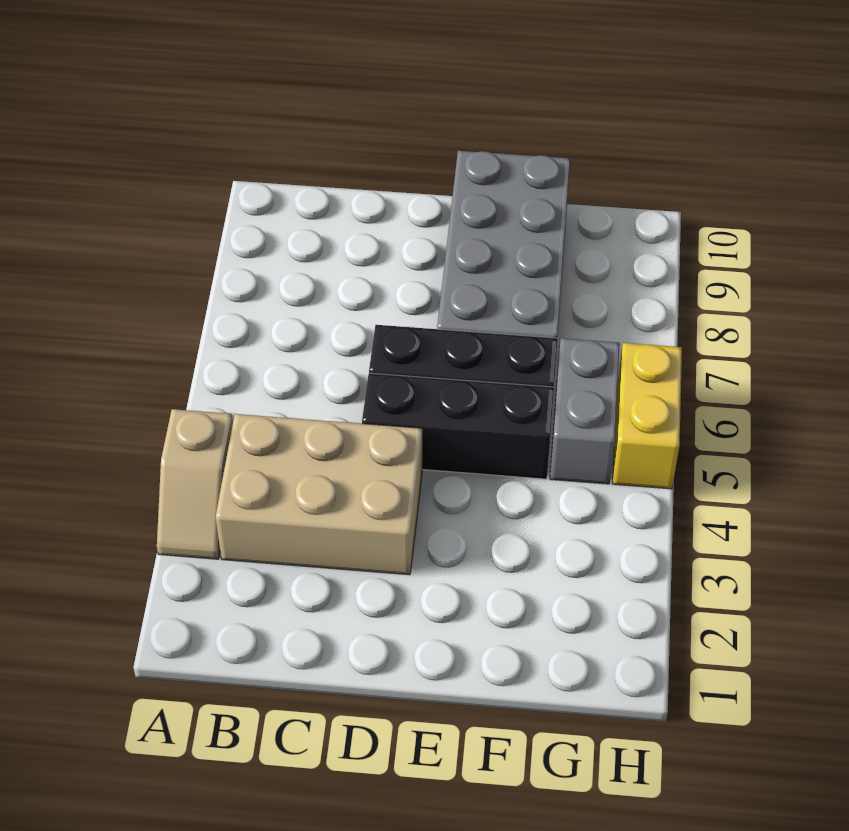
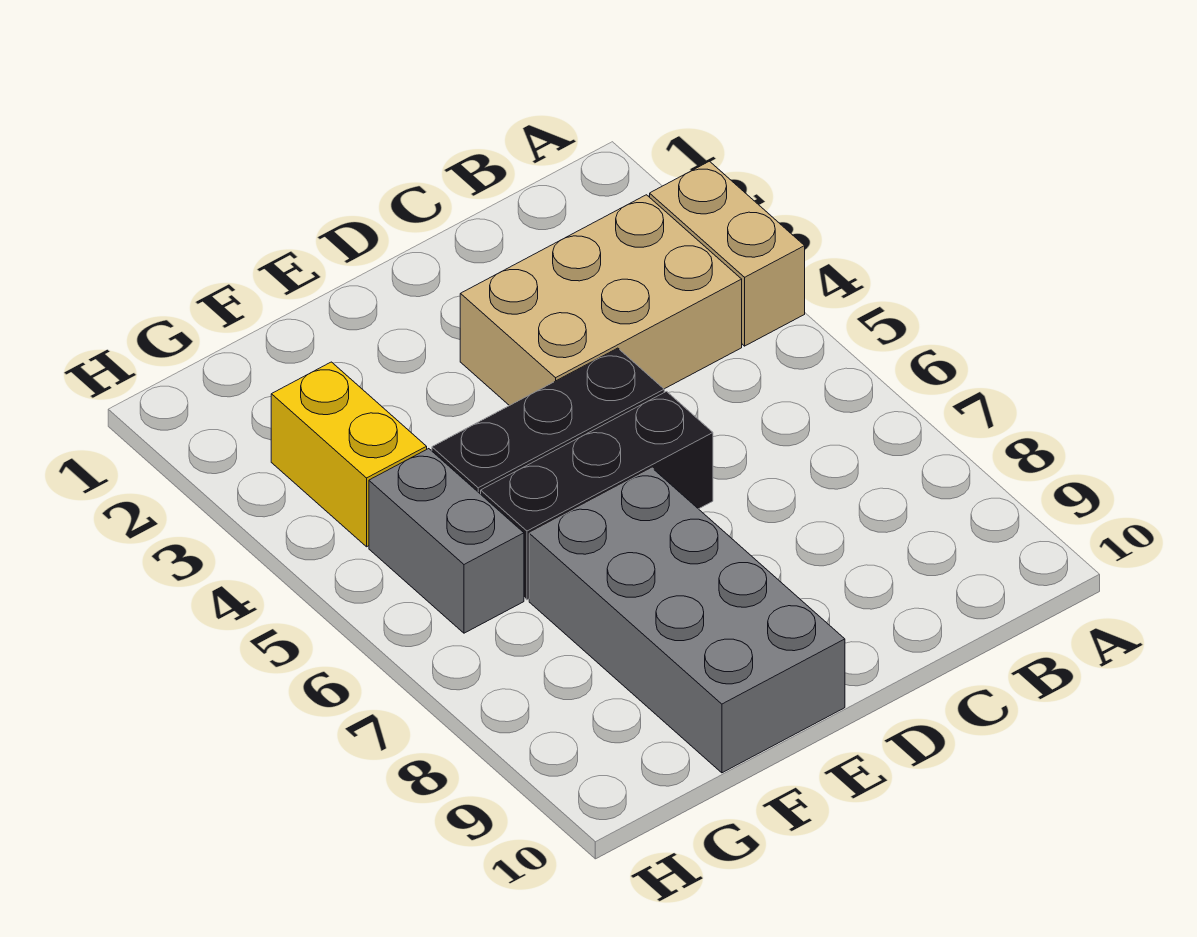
tan slope A3:A4 level 1 top 4 -> tan brick A3:A4 level 1
yellow brick H5:H6 level 1 -> yellow brick G3:G4 level 1

